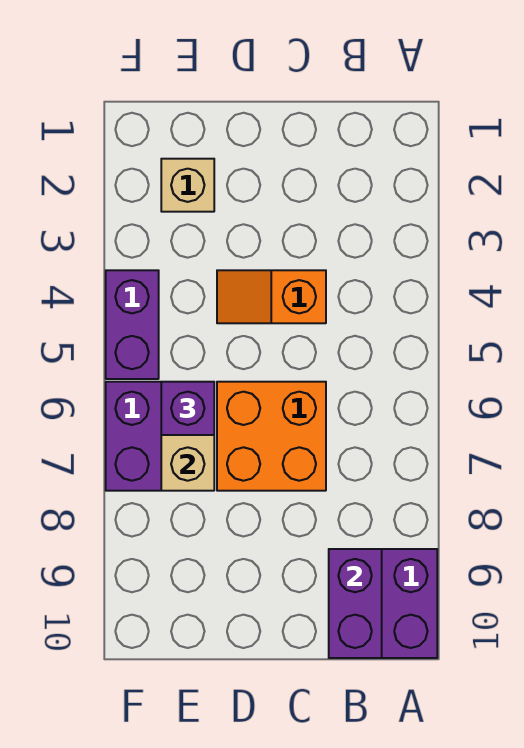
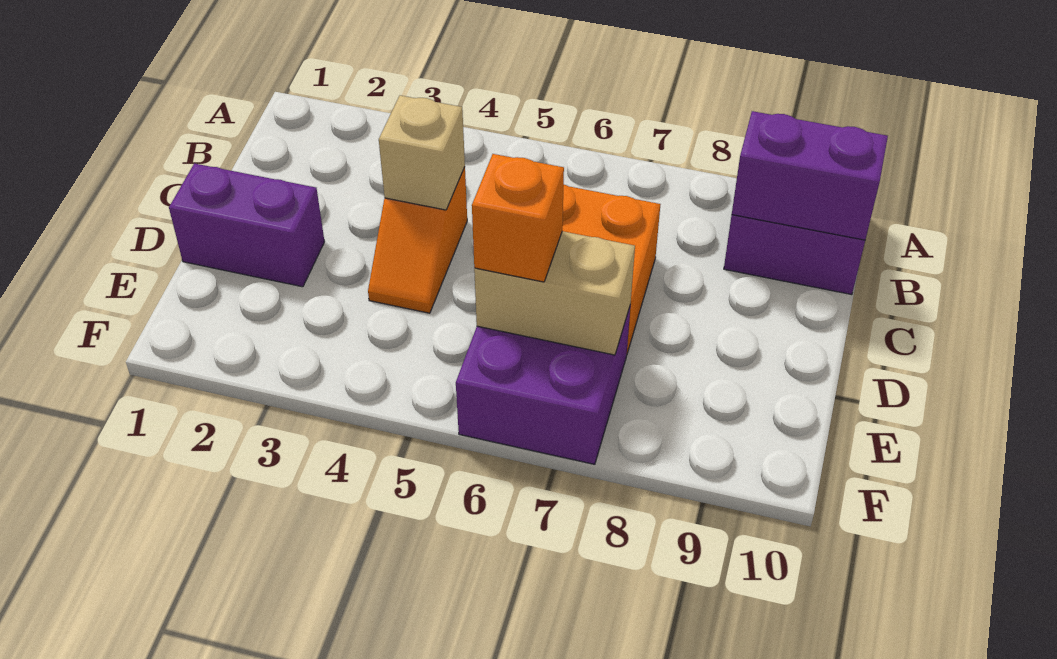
tan brick E2 level 1 -> tan brick C4 level 2
purple brick E6 level 3 -> orange brick E6 level 3
purple brick F4:F5 level 1 -> purple brick D1:D2 level 1

